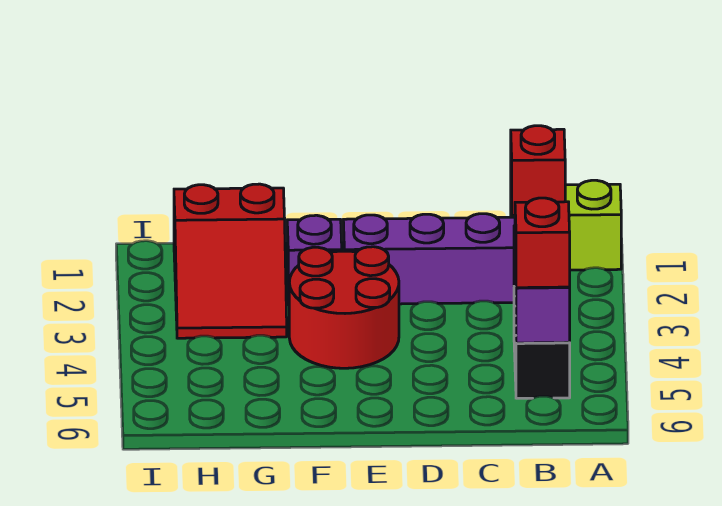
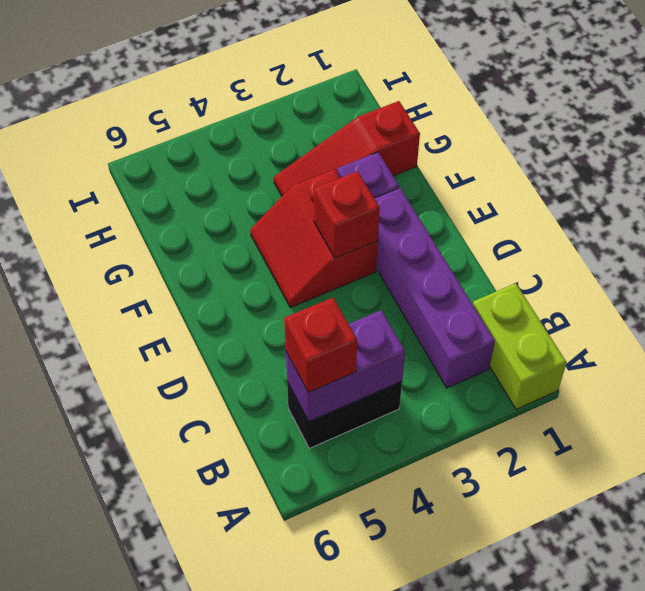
red brick B1 level 2 -> red brick E3 level 2
red round brick E3:F4 level 1 -> red slope E3:F4 level 1 top 3
red slope G1:H3 level 1 top 1 -> red slope G1:G3 level 1 top 1

